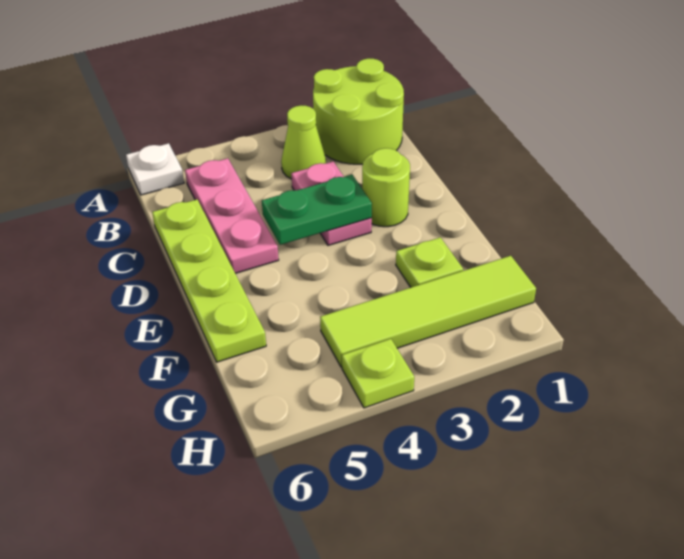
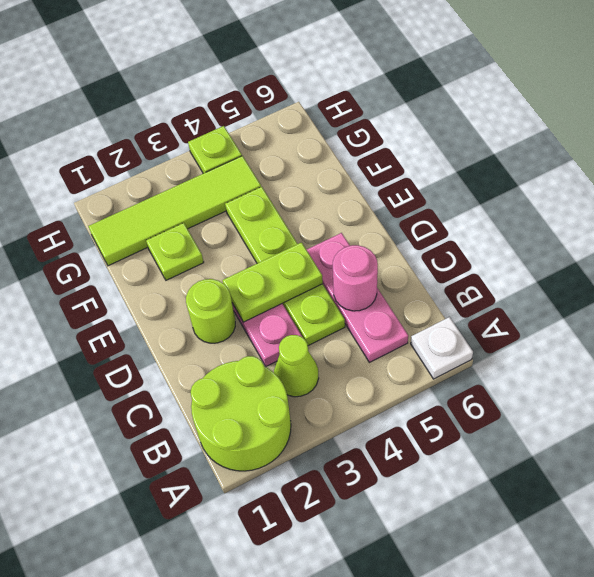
none -> pink round brick C5 level 2
lime plate C6:F6 level 1 -> lime plate C4:F4 level 1
green plate D3:D4 level 2 -> lime plate D3:D4 level 2

